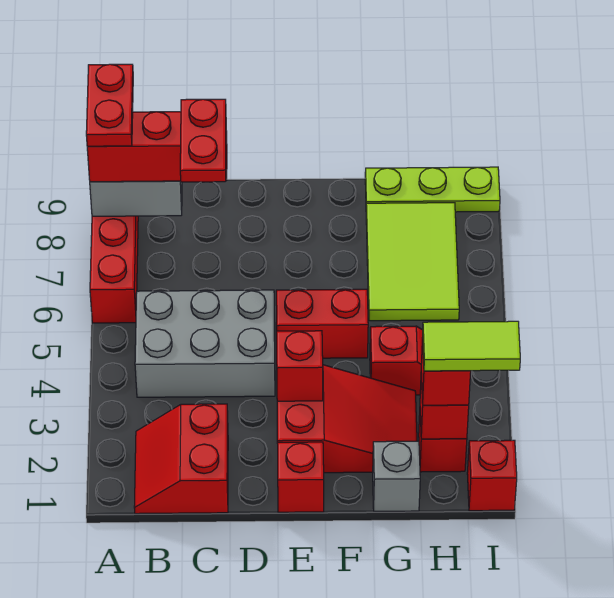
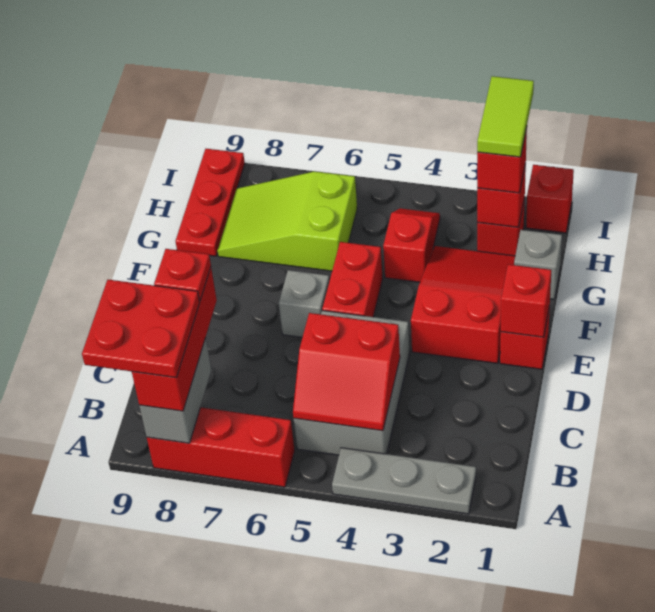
none -> grey plate A2:A4 level 1
red plate A8:A9 level 4 -> red plate A8:B9 level 4
red slope B1:C2 level 1 top C -> red slope B4:C5 level 2 top C
red plate C7:C8 level 4 -> red plate C8 level 4
red brick E3 level 2 -> red brick E1 level 2
none -> grey brick E6 level 1
lime tile G6:H8 level 1 -> lime slope G6:H8 level 1 top 6
lime plate G9:I9 level 1 -> red plate G9:I9 level 1

